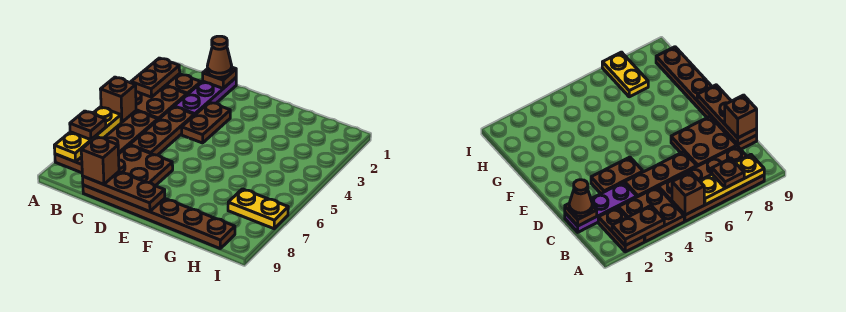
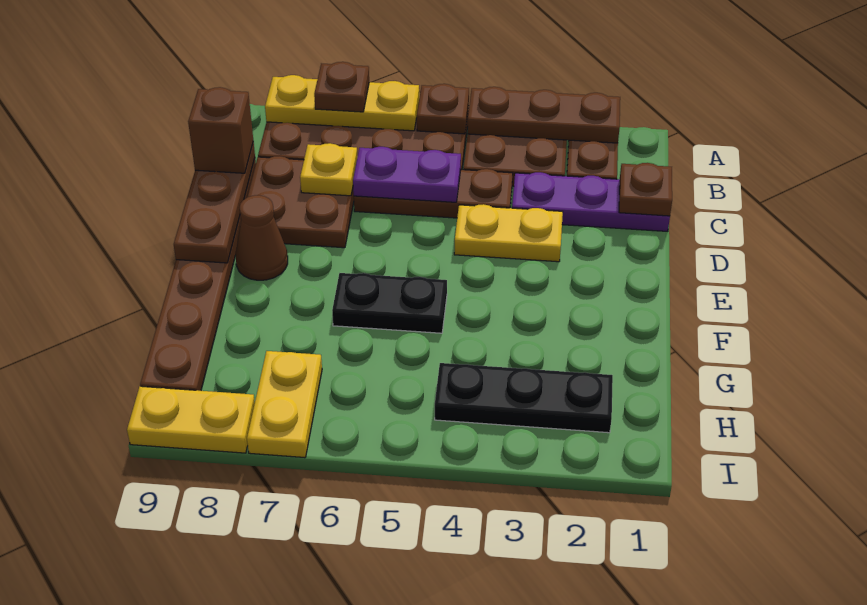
brown plate A2:A3 level 2 -> brown plate A2:A4 level 2
brown brick A5 level 2 -> brown plate A5 level 2
brown cone C1 level 3 -> brown cone E8 level 1
none -> purple plate C5:C6 level 2
none -> yellow plate C7 level 2
brown plate D3:D4 level 1 -> yellow plate D3:D4 level 1
none -> black plate F5:F6 level 1
none -> black plate H2:H4 level 1
none -> yellow plate I8:I9 level 1

